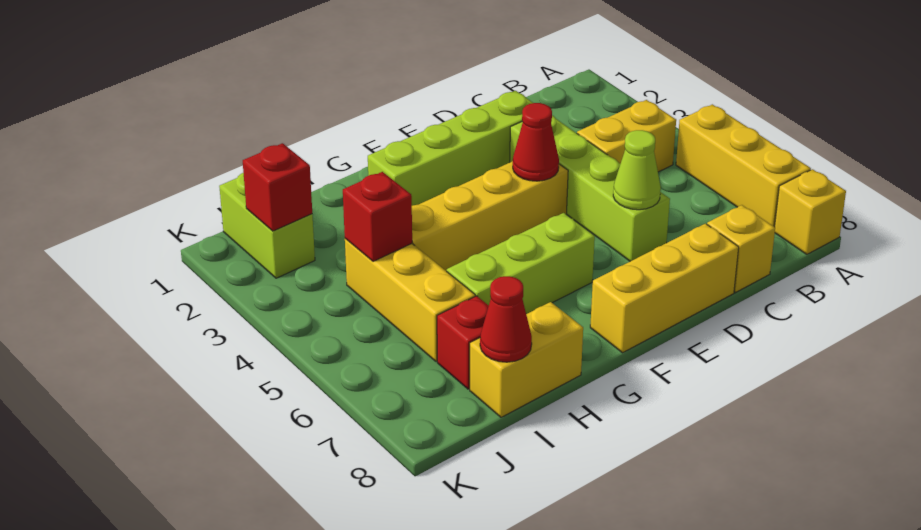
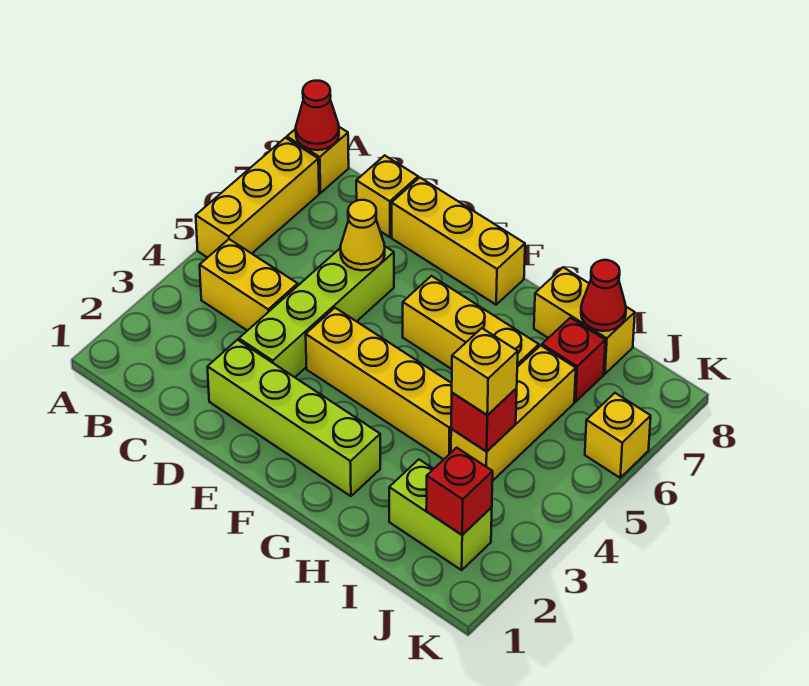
lime cone D6 level 2 -> yellow cone D6 level 2
red cone E4 level 2 -> red cone A8 level 2
lime brick F6:H6 level 1 -> yellow brick F6:H6 level 1
none -> yellow brick I4 level 3
lime brick J1:J2 level 1 -> lime brick I2:J2 level 1
none -> yellow brick K6 level 1

